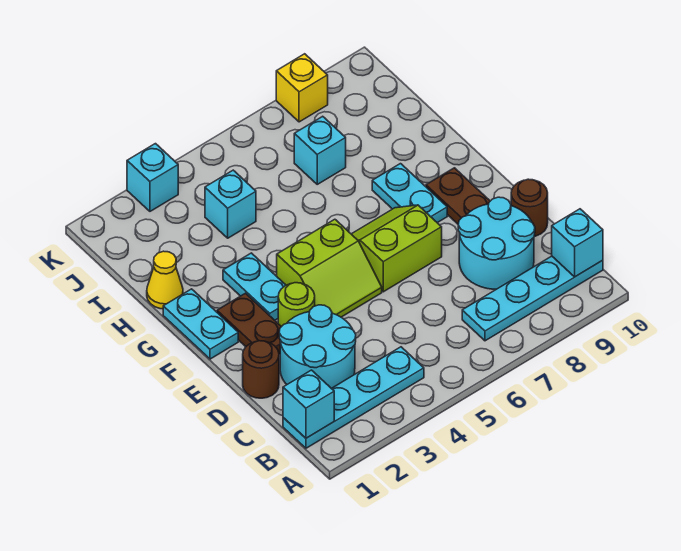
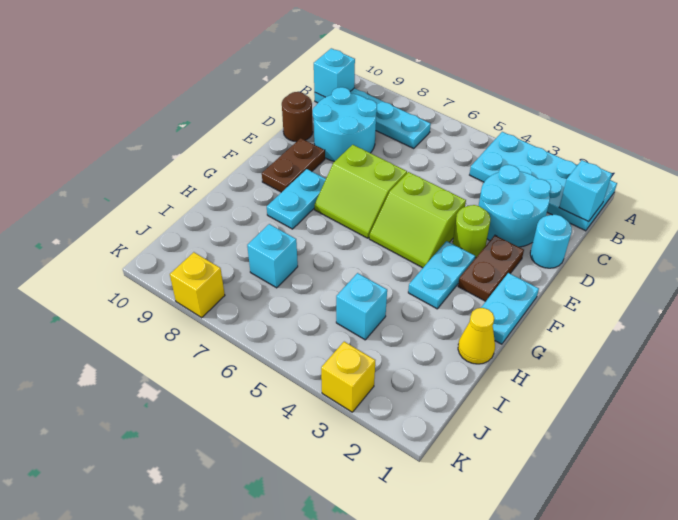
cyan plate B1:B4 level 1 -> cyan plate A1:B4 level 1
brown round brick D1 level 1 -> cyan round brick D1 level 1
lime slope E4:F5 level 1 top F -> lime slope E4:F5 level 1 top E
cyan brick K3 level 1 -> yellow brick K3 level 1

